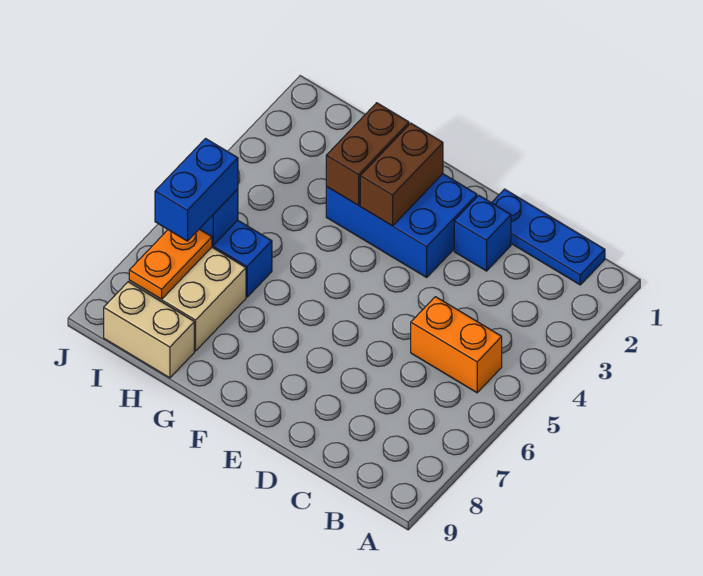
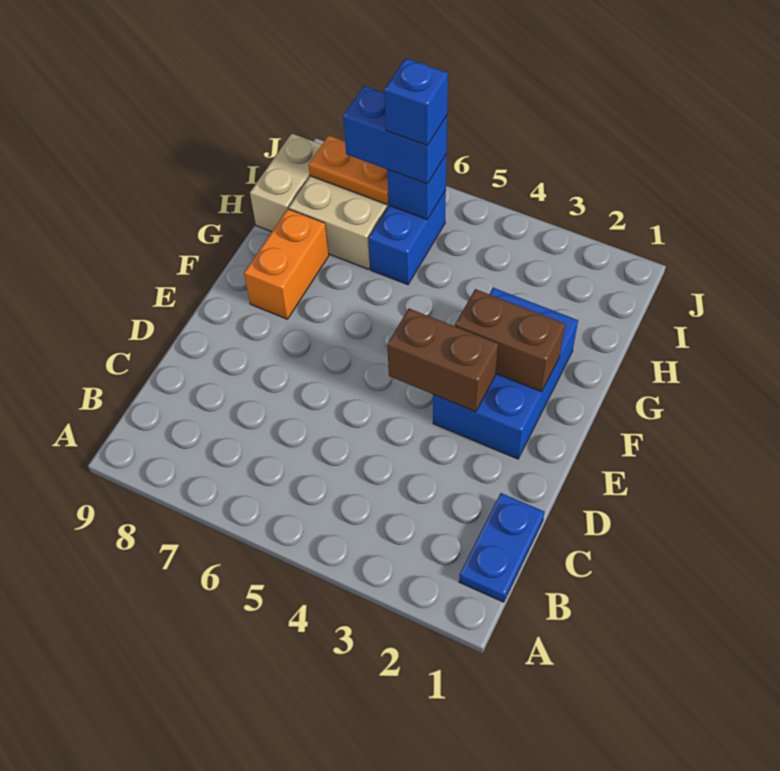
blue plate B1:D1 level 1 -> blue plate B1:C1 level 1
orange brick B5:C5 level 1 -> orange brick F8:G8 level 1
blue brick D2 level 1 -> blue brick I6 level 4
brown brick G2:G3 level 2 -> brown brick E3:E4 level 2

